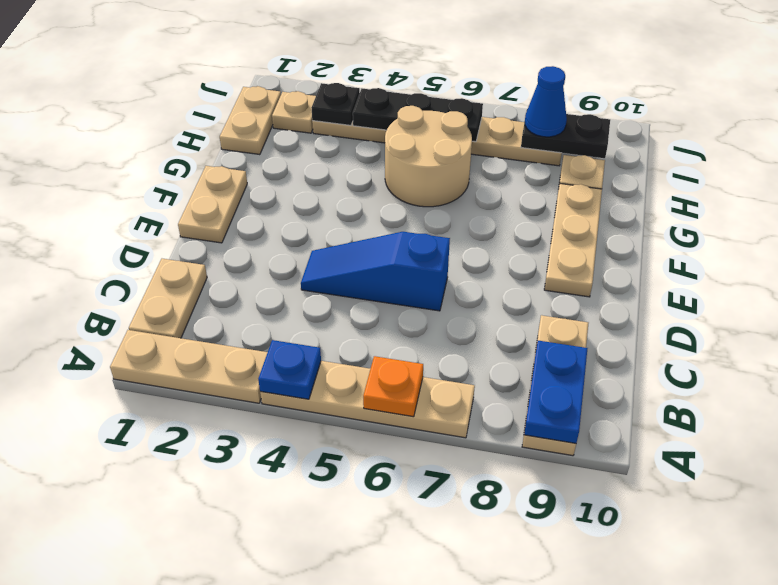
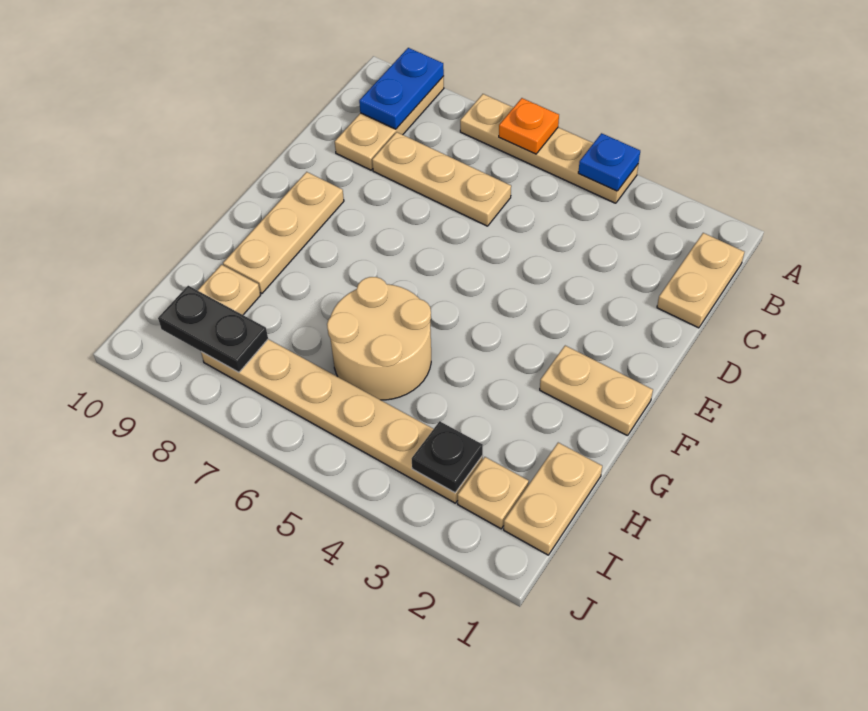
tan plate A1:A3 level 1 -> tan plate C6:C8 level 1
blue slope D4:D6 level 1 top 6 -> none
tan plate E1:F1 level 1 -> tan plate F1:F2 level 1
black plate I4:I6 level 2 -> none
blue cone I8 level 3 -> none

